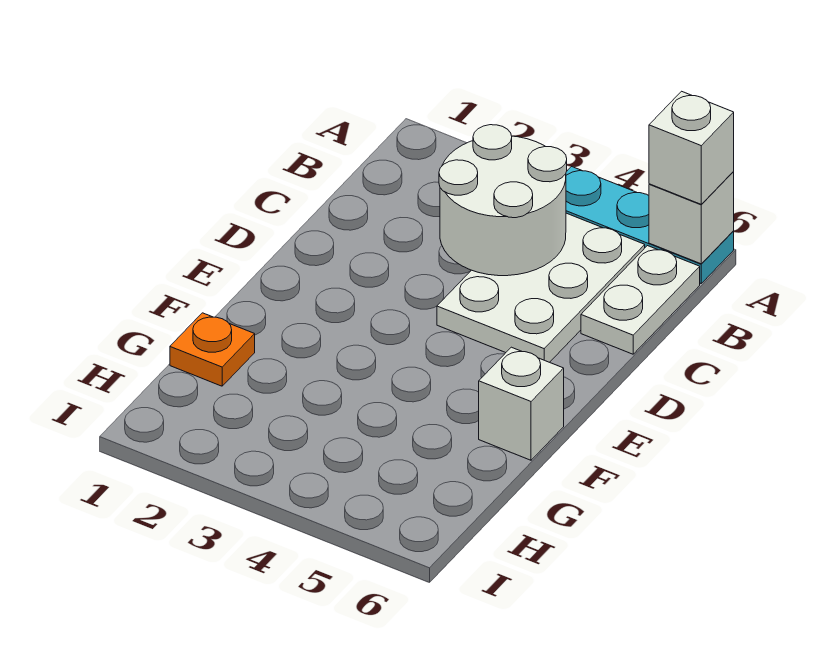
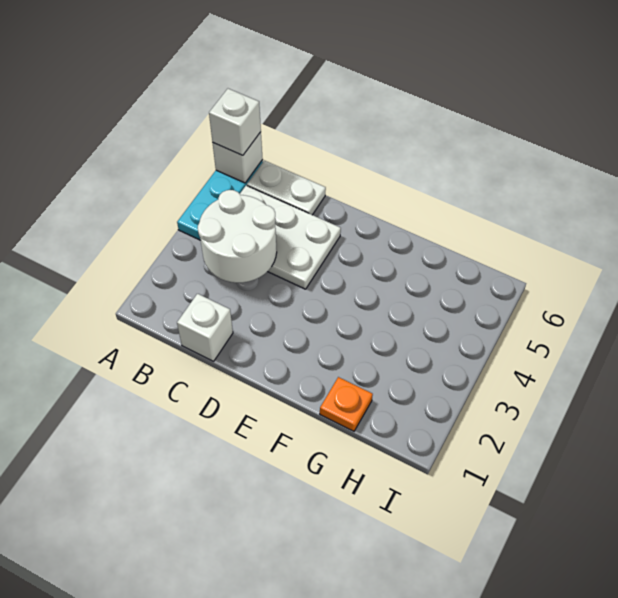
white brick F6 level 1 -> white brick C1 level 1

